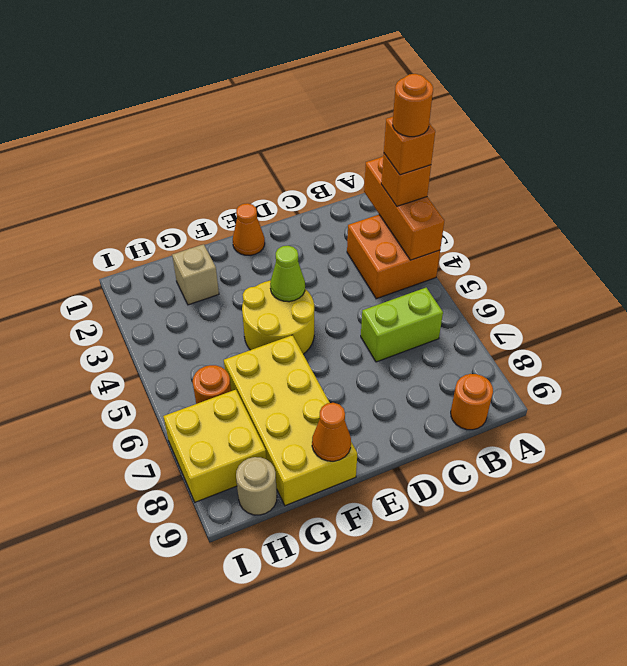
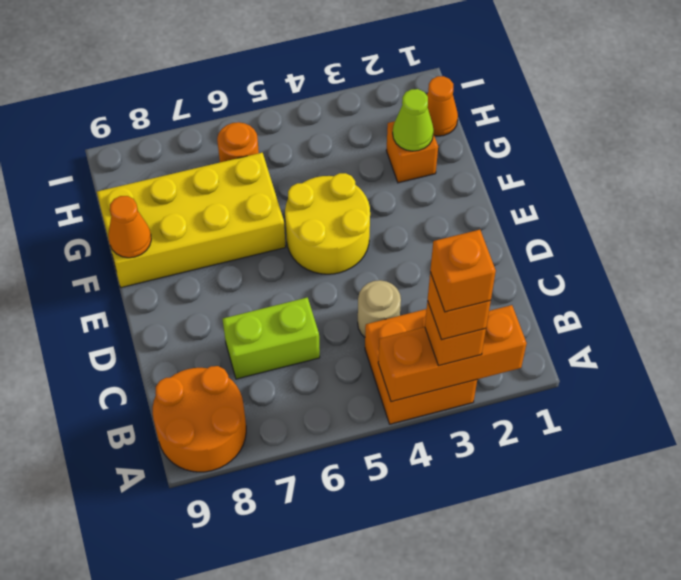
orange round brick A3 level 5 -> orange brick A3 level 5
lime brick B6:C6 level 1 -> lime brick C6:C7 level 1
orange round brick B9 level 1 -> orange round brick A8:B9 level 1
orange cone E1 level 1 -> orange cone H1 level 1
lime cone E4 level 2 -> lime cone G2 level 2
tan brick G2 level 1 -> orange brick G2 level 1
yellow brick H7:I8 level 1 -> none
tan round brick H9 level 1 -> tan round brick C4 level 1

